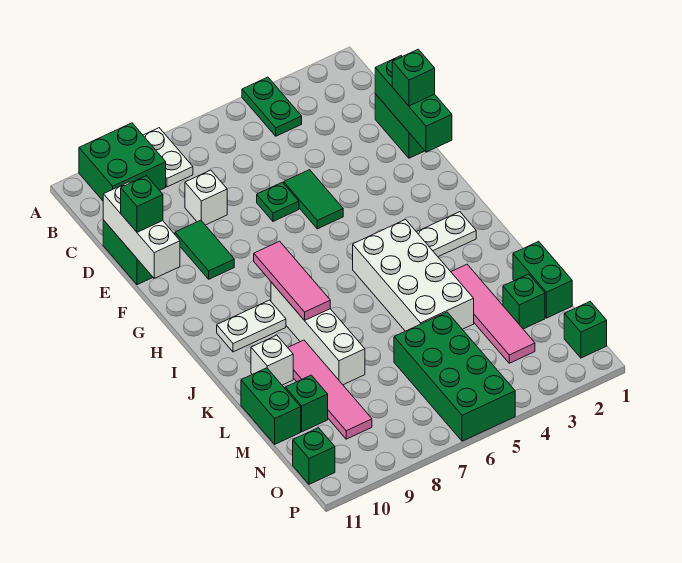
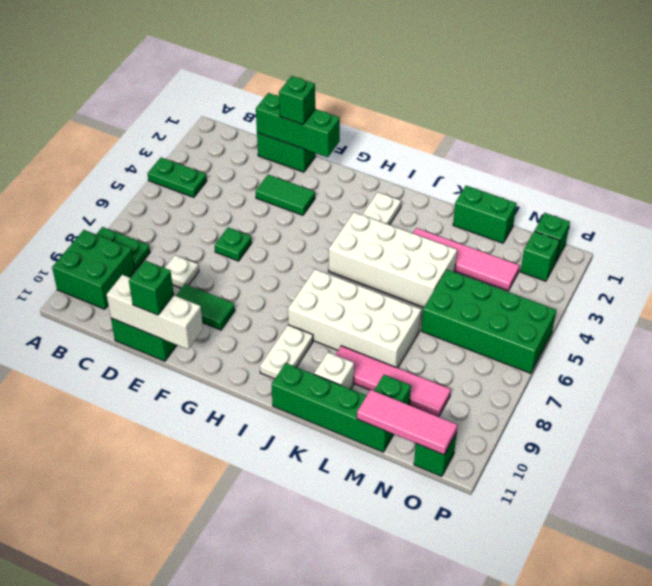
white plate A8:B8 level 1 -> green plate A8:B8 level 1
white brick D8 level 1 -> white plate D8 level 1
green tile E5:F5 level 1 -> green tile E3:F3 level 1
pink tile H8:J8 level 2 -> pink tile M11:O11 level 2
white brick I8:L8 level 1 -> white brick I7:L8 level 1
green brick L11:M11 level 1 -> green brick J11:M11 level 1
green brick M2 level 1 -> green brick O2 level 1

